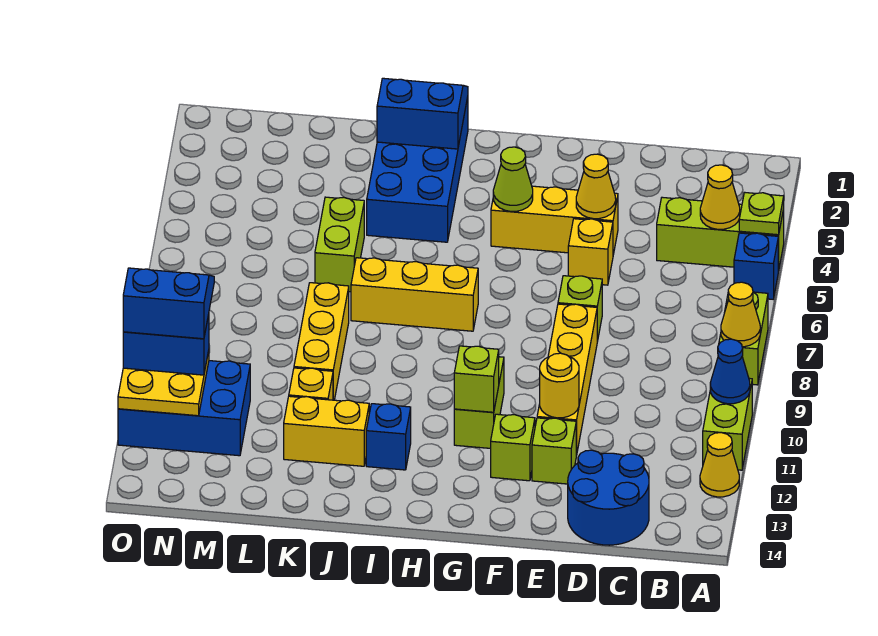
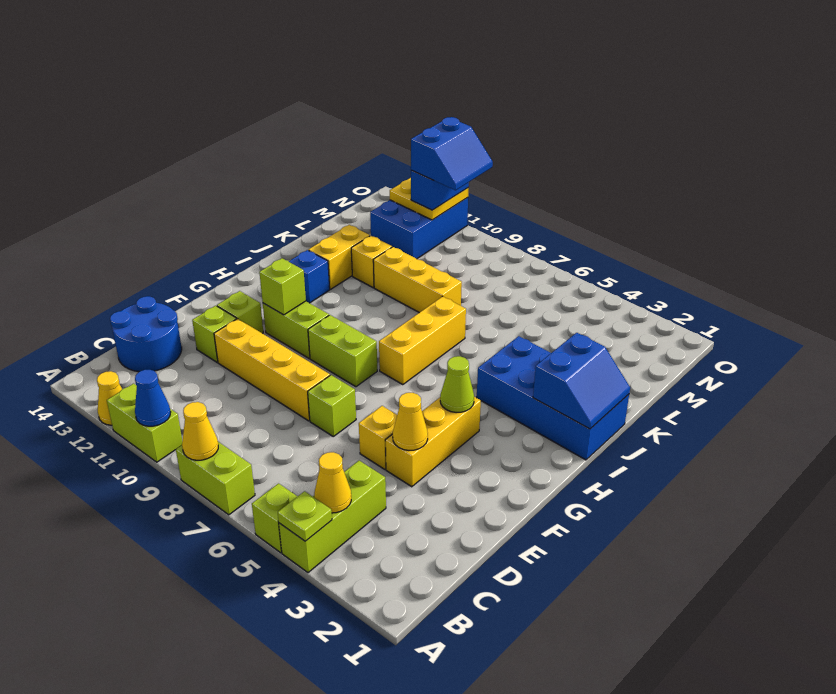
blue brick A5 level 1 -> lime brick A5 level 1
yellow round brick E11 level 2 -> none
lime brick K5:K6 level 1 -> lime brick G8:G9 level 1

